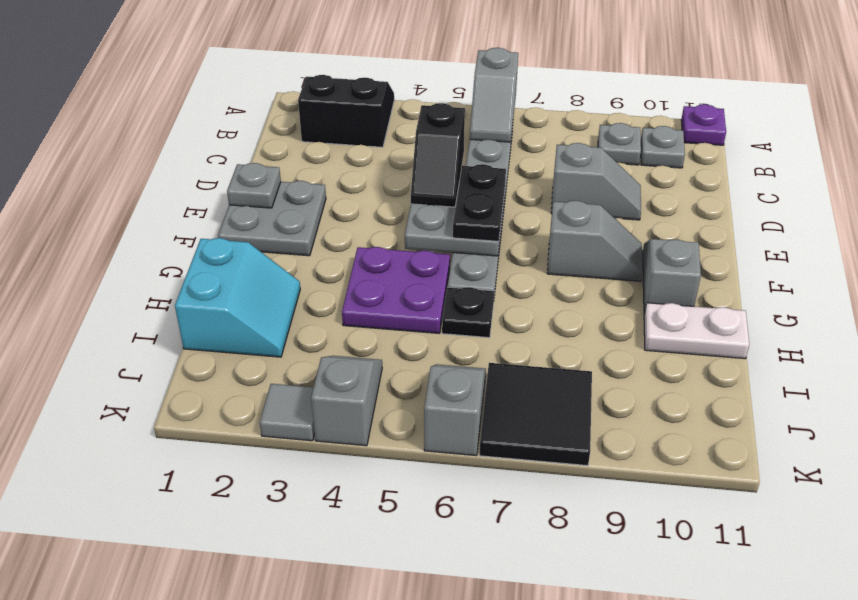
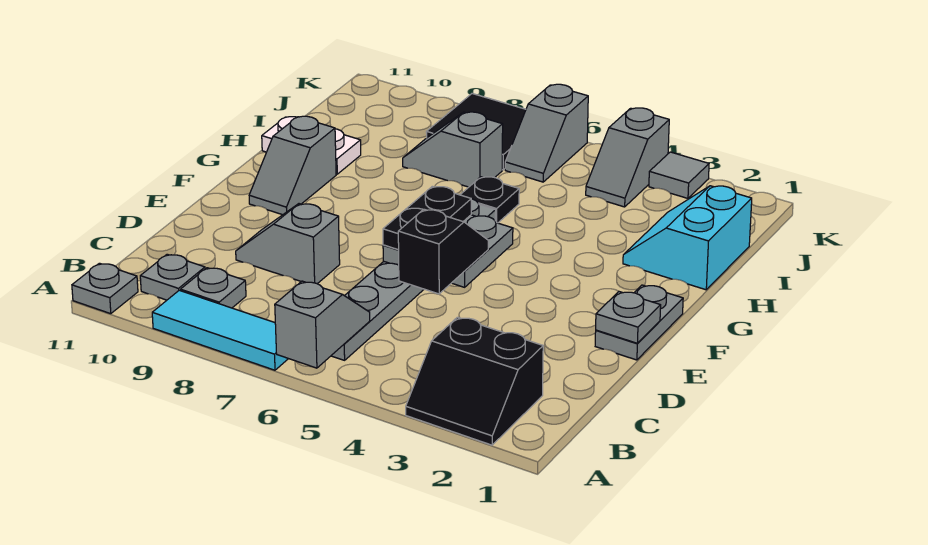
none -> cyan tile A7:A9 level 1
purple plate A11 level 1 -> grey plate A11 level 1
grey plate E1:F2 level 1 -> grey plate E1:F1 level 1
grey slope F8:F9 level 1 top 8 -> grey slope I7:I8 level 1 top 7
purple plate G4:H5 level 1 -> none

